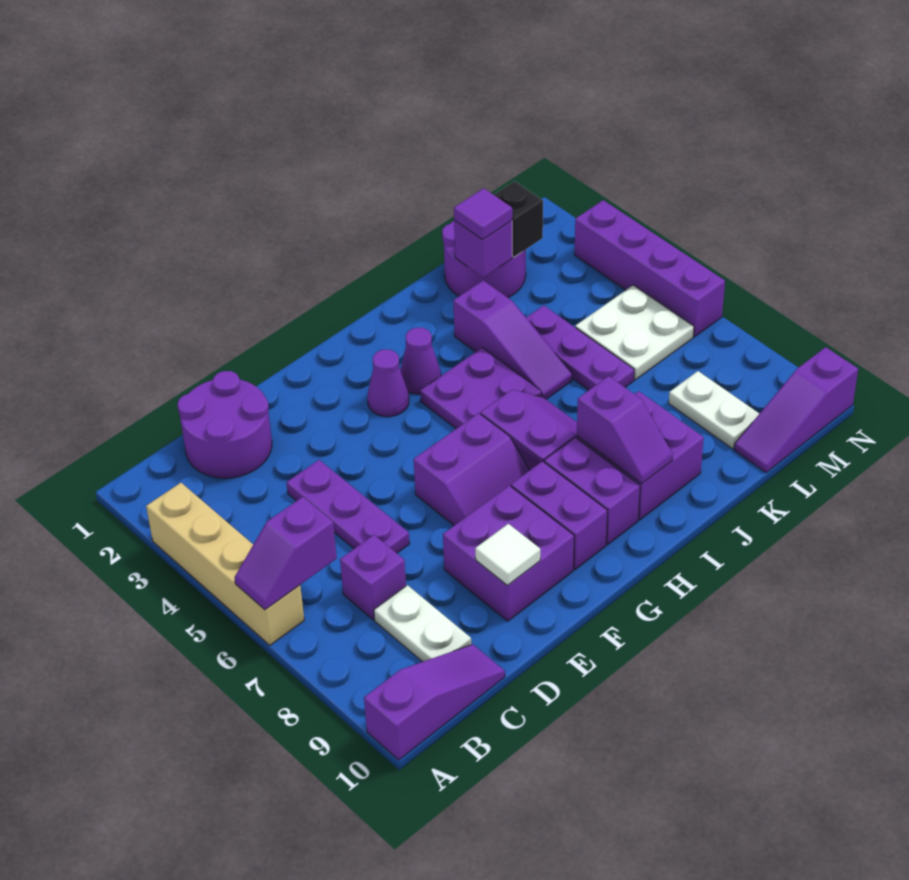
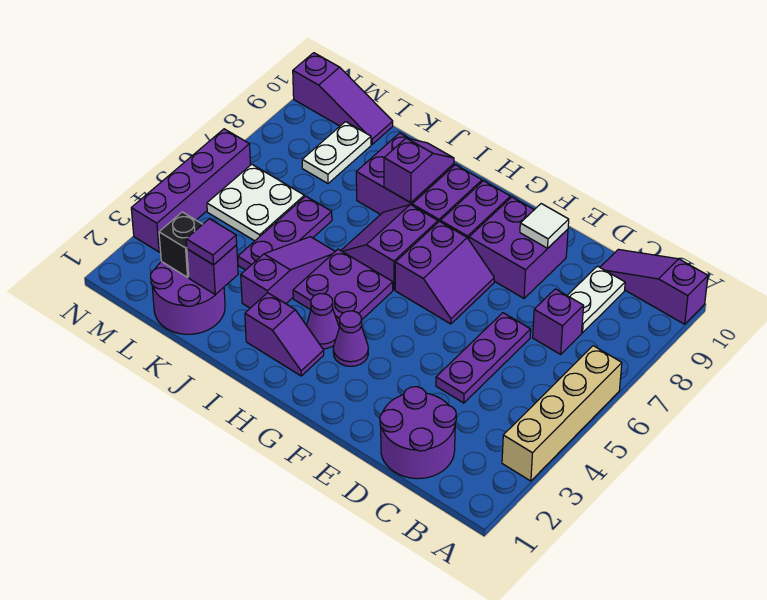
purple slope A6:B6 level 2 top B -> purple slope H2:I2 level 1 top I
purple slope F6:G7 level 1 top 6 -> purple slope F6:G7 level 1 top G

